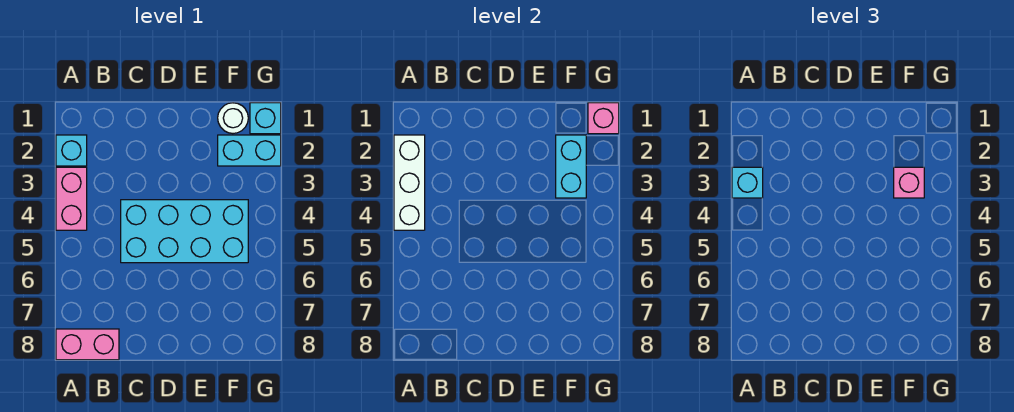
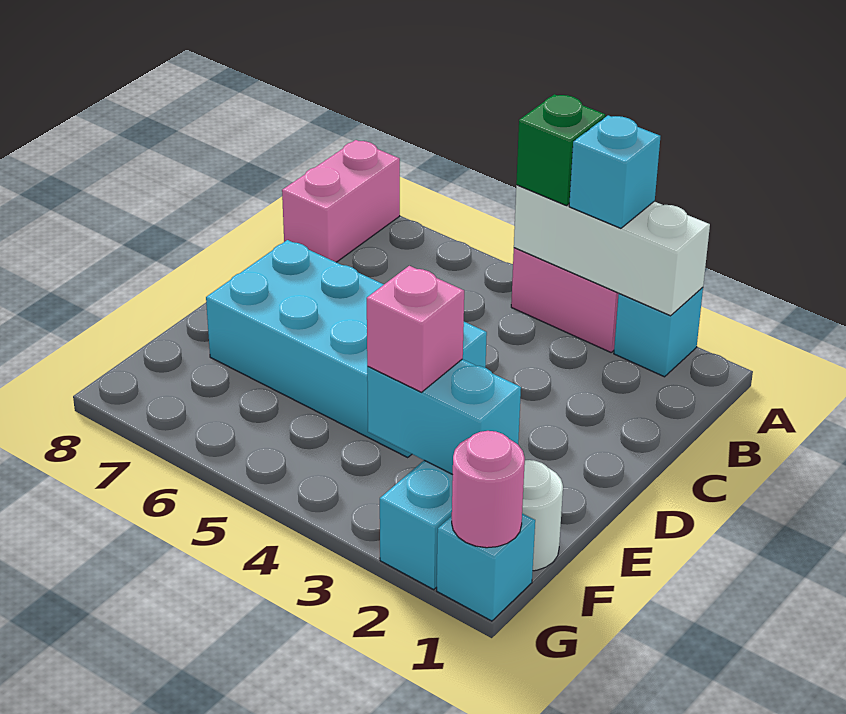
none -> green brick A4 level 3
cyan brick C4:F5 level 1 -> cyan brick D4:E7 level 1
pink brick G1 level 2 -> pink round brick G1 level 2

